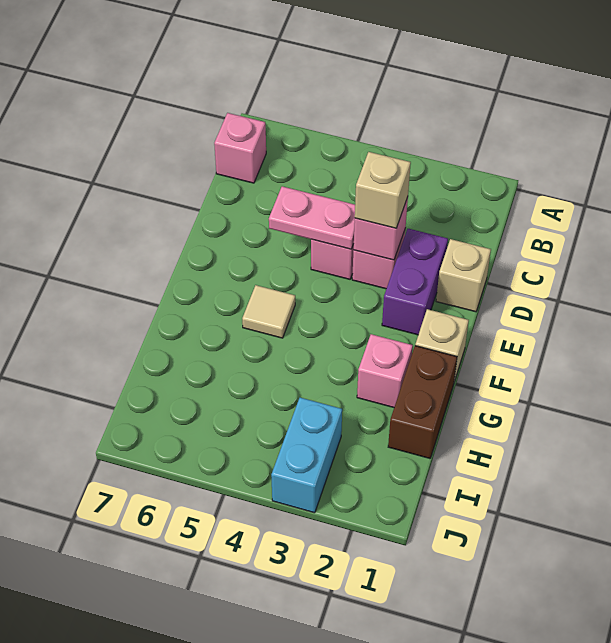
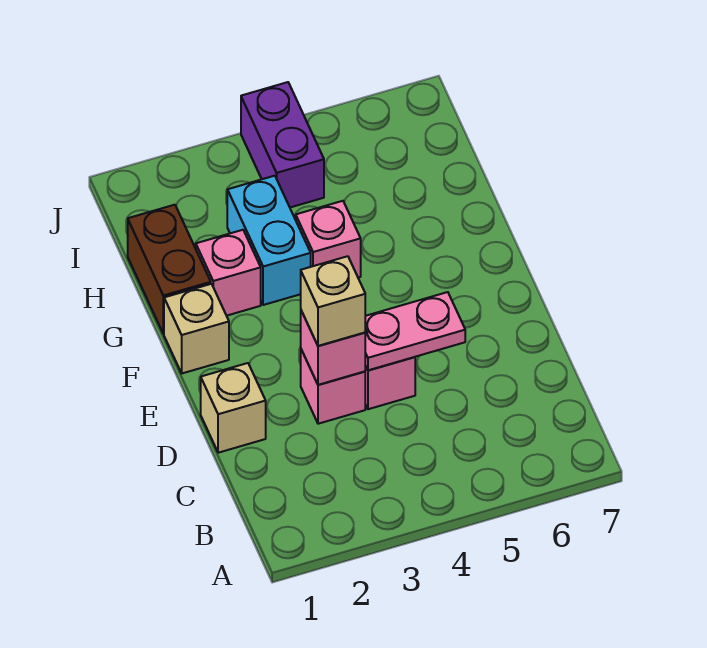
pink brick B7 level 1 -> pink brick G4 level 1
purple brick D2:E2 level 1 -> purple brick I4:J4 level 1
tan tile F5 level 1 -> none
cyan brick I3:J3 level 1 -> cyan brick G3:H3 level 1

